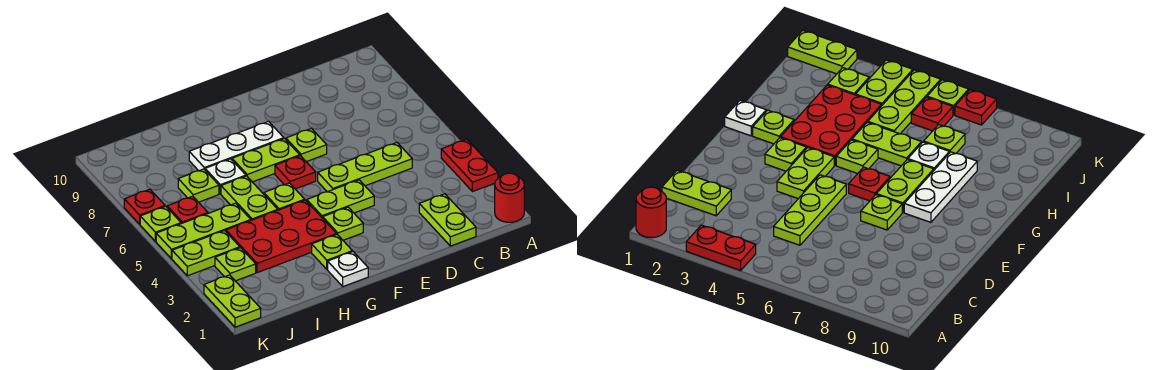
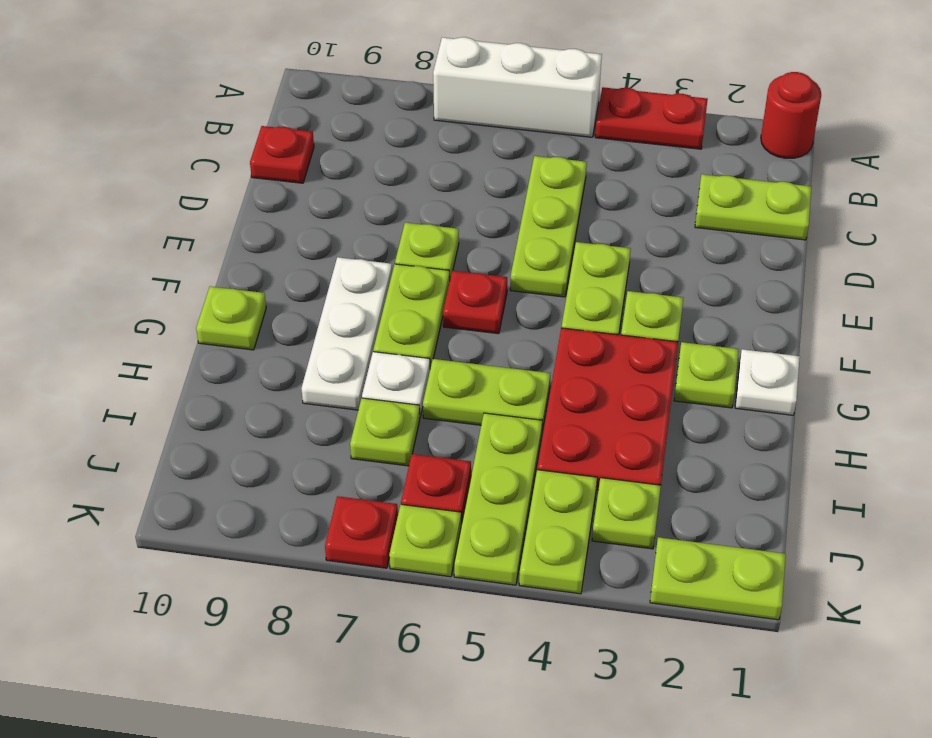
none -> white brick A5:A7 level 1
none -> red plate C10 level 1
lime plate G5 level 1 -> lime plate G10 level 1

